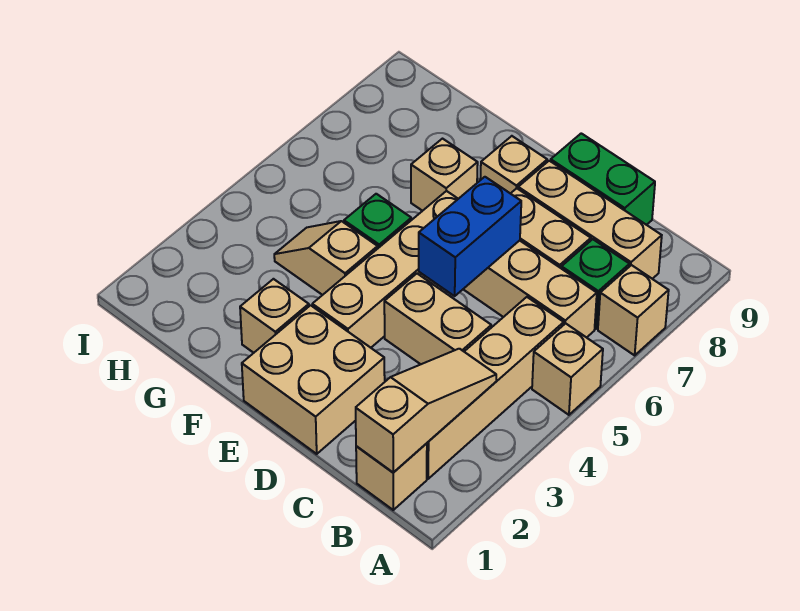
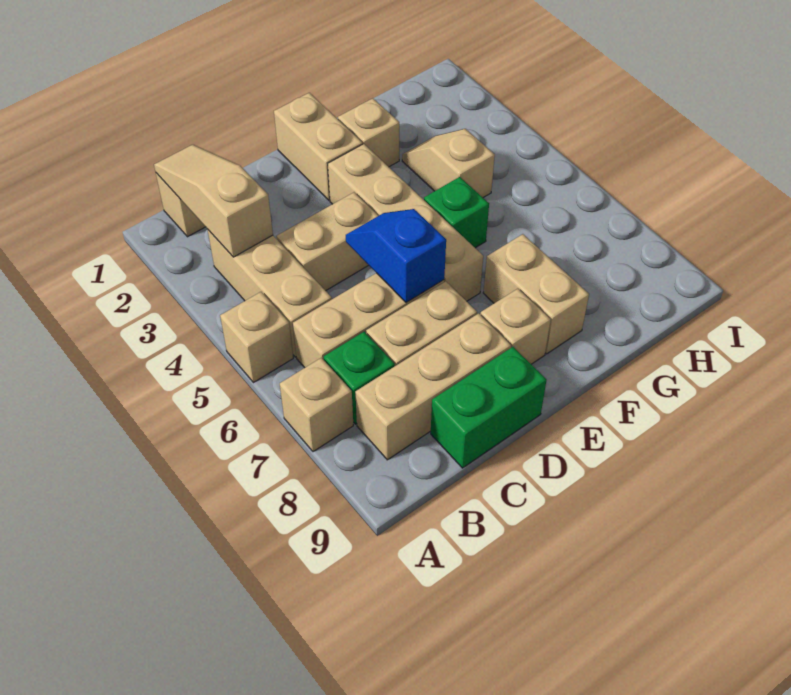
tan slope B1:B3 level 2 top 1 -> tan slope B1:B3 level 2 top 3
tan brick B2:B5 level 1 -> tan brick B3:B5 level 1
tan brick D1:E2 level 1 -> tan brick E1:E2 level 1
blue brick D5:D6 level 2 -> blue slope D5:D6 level 2 top 6
tan slope F4:G4 level 1 top F -> tan slope G3:G4 level 1 top 4
tan brick F7 level 1 -> tan brick F7:F8 level 1

